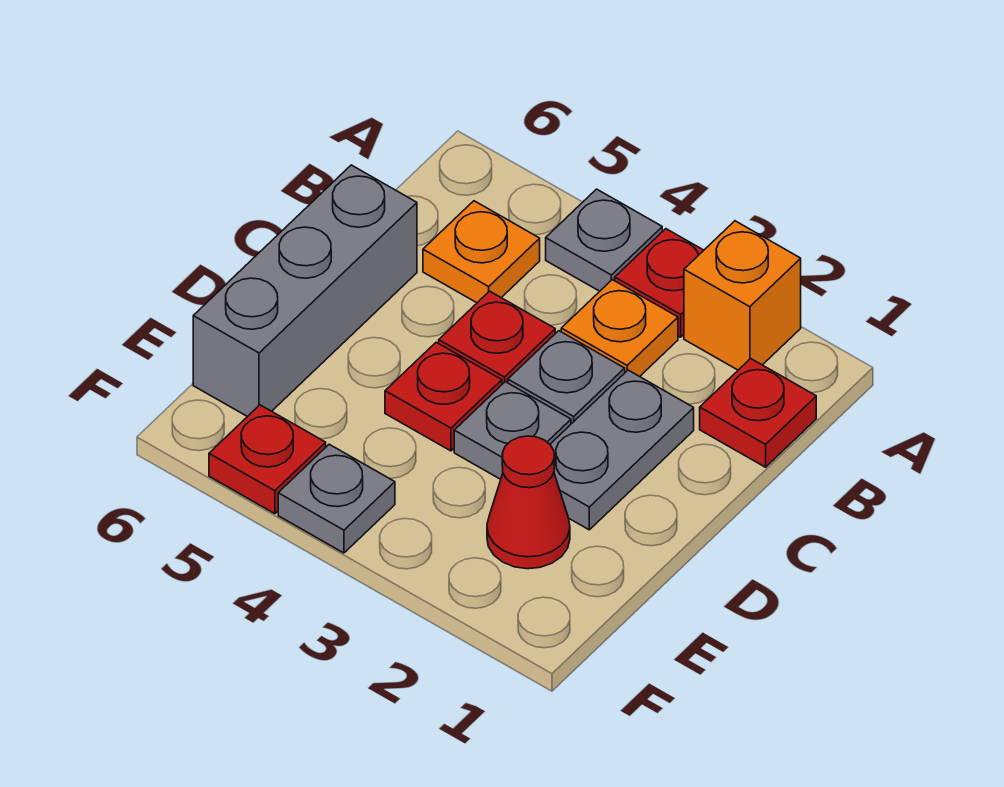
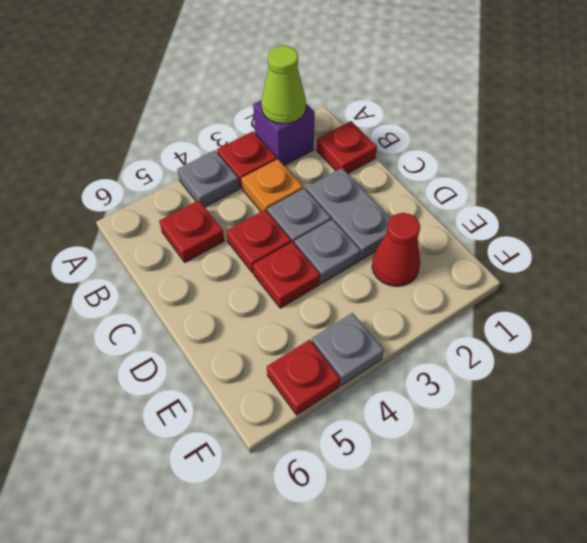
orange brick A2 level 1 -> purple brick A2 level 1
none -> lime cone A2 level 2
orange plate B5 level 1 -> red plate B5 level 1
grey brick C6:E6 level 1 -> none

